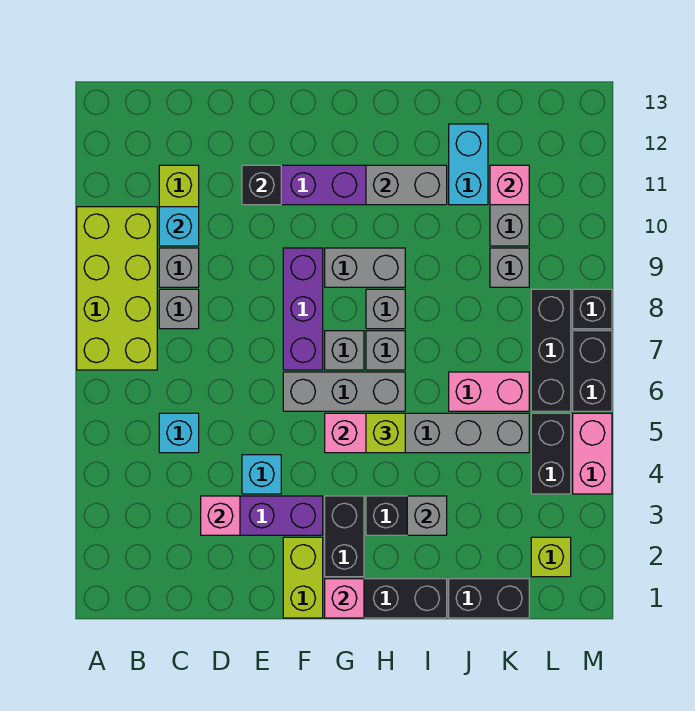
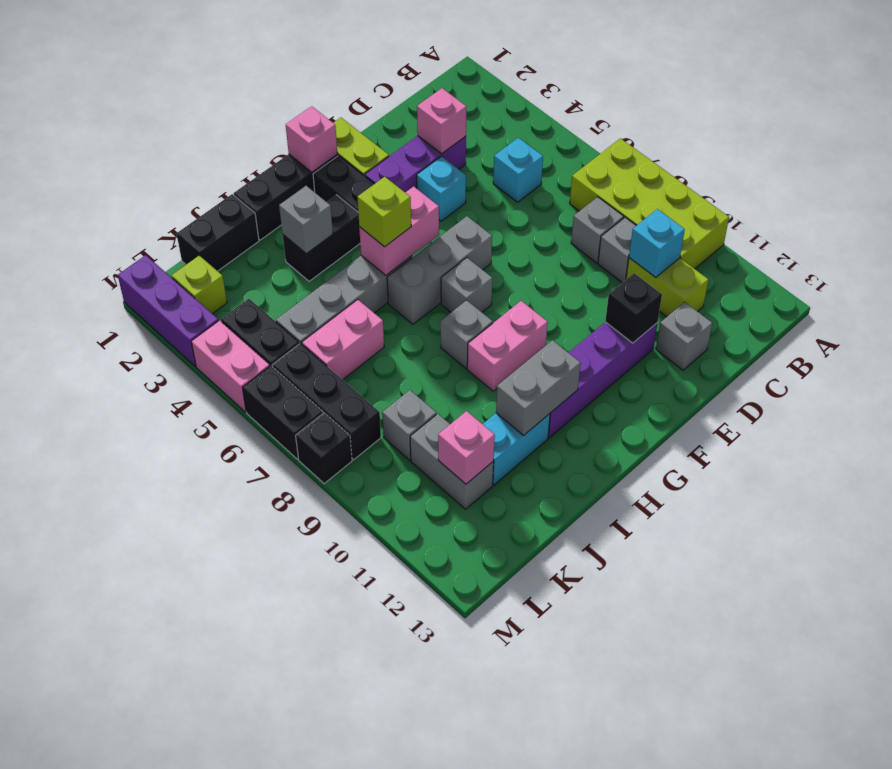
purple brick F7:F9 level 1 -> purple brick M1:M3 level 1
grey brick G9:H9 level 1 -> pink brick G9:H9 level 1
grey brick H7 level 1 -> grey brick D12 level 1
cyan brick J11:J12 level 1 -> cyan brick I11:J11 level 1

